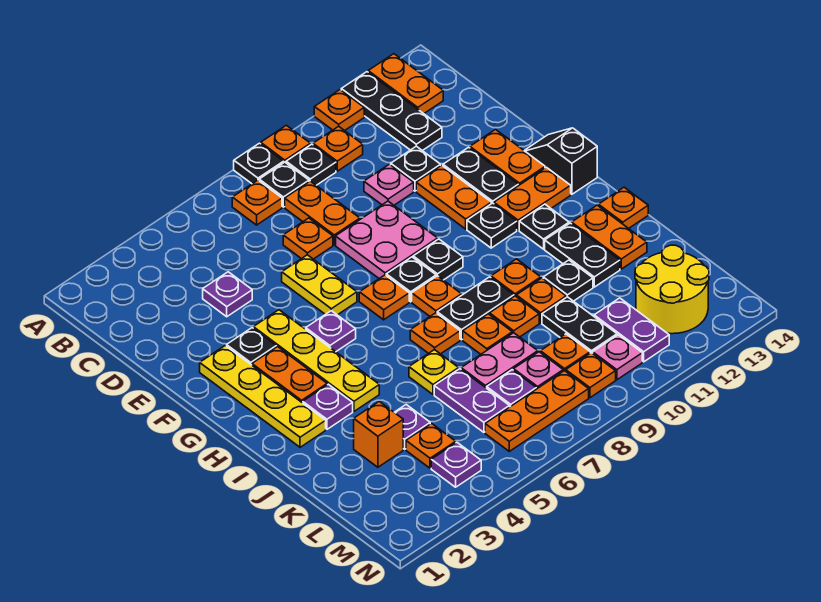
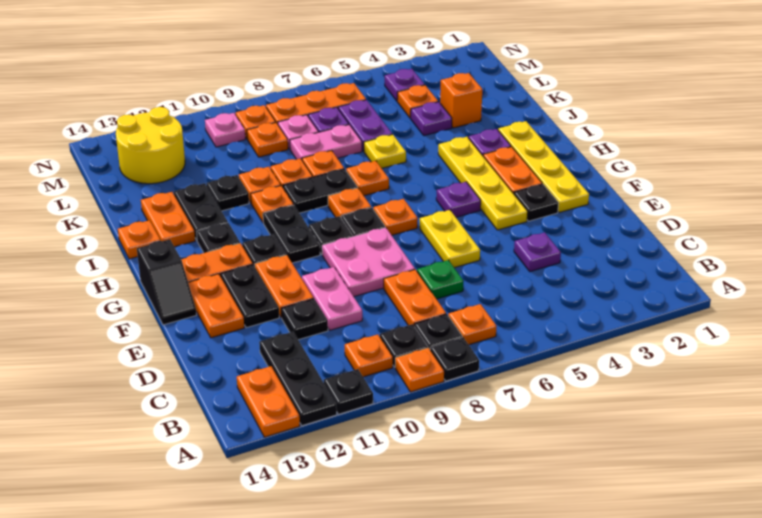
orange plate A11 level 1 -> black plate A11 level 1
orange plate D7 level 1 -> green plate D7 level 1
pink plate D10 level 1 -> pink plate D10:E10 level 1
black plate K10:L10 level 1 -> black plate G10:H10 level 1
purple plate L11:M11 level 1 -> none

